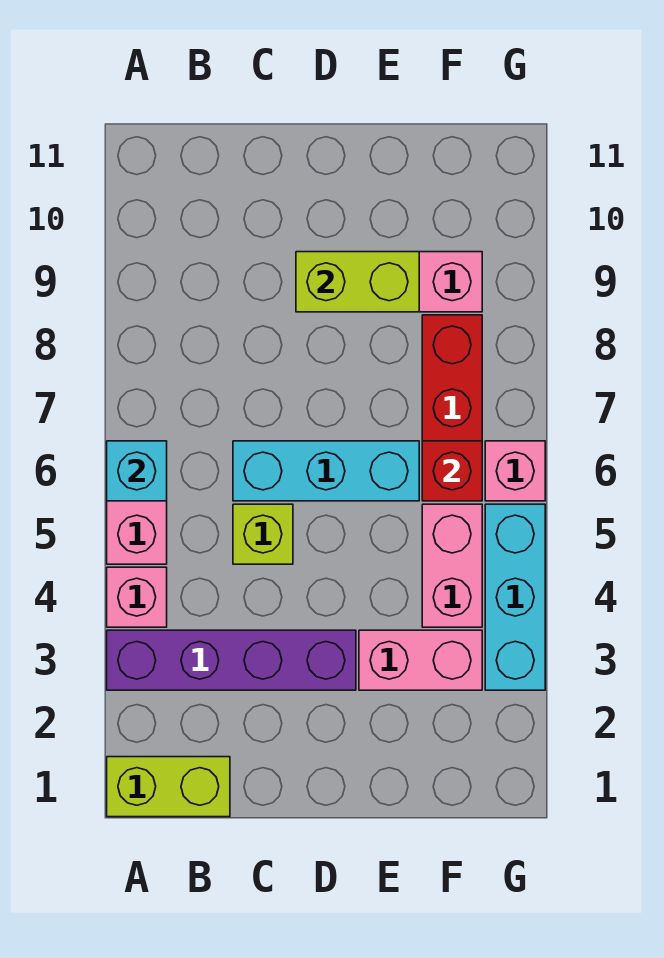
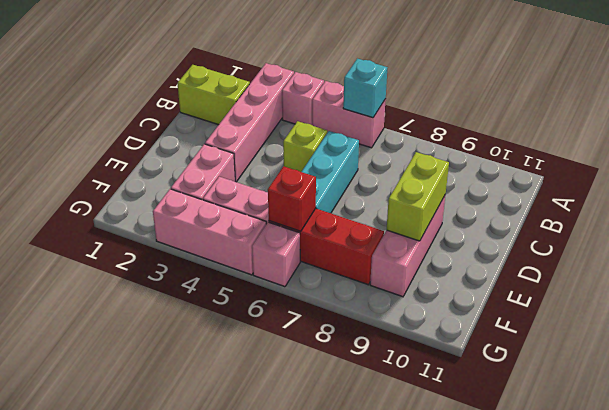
lime brick A1:B1 level 1 -> lime brick B1:B2 level 1
purple brick A3:D3 level 1 -> pink brick A3:D3 level 1
cyan brick G3:G5 level 1 -> pink brick G3:G5 level 1

